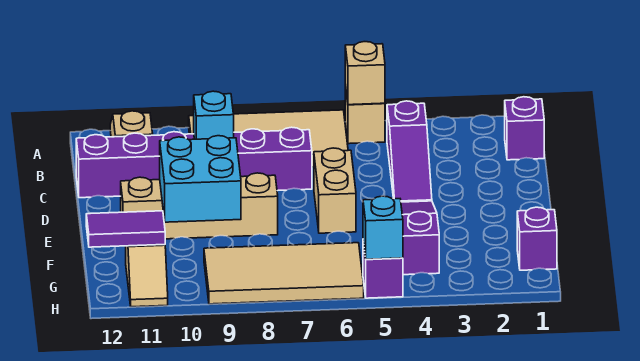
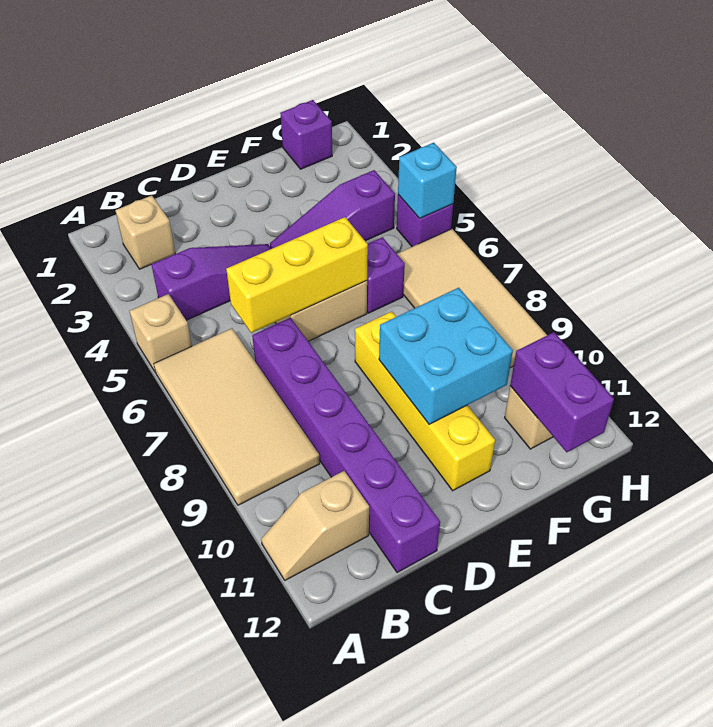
tan brick A5 level 2 -> tan brick B2 level 1
purple brick B1 level 1 -> purple brick F6 level 1
none -> yellow brick C6:E6 level 2
cyan brick C9 level 2 -> none
tan brick E8:E11 level 1 -> yellow brick E8:E11 level 1
purple tile G11:G12 level 2 -> purple brick G11:G12 level 2

